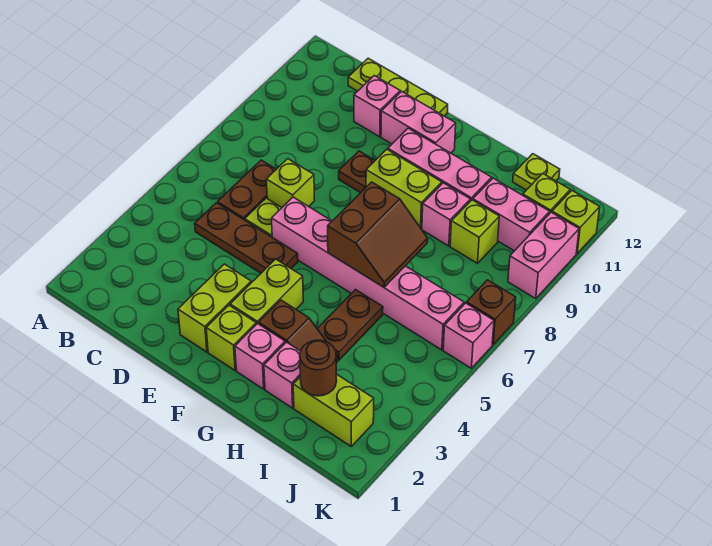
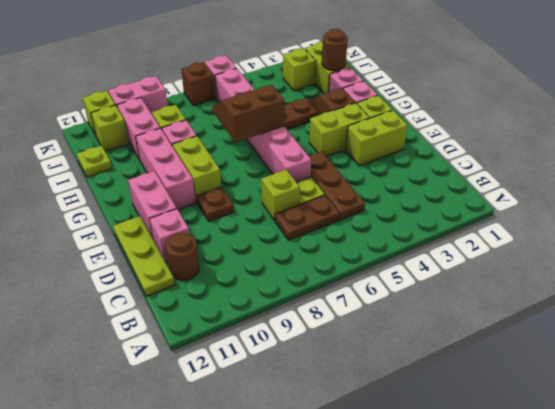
none -> brown round brick C11 level 1
none -> lime brick J3 level 1

